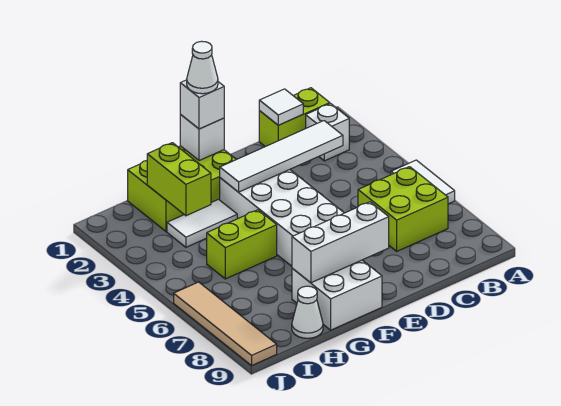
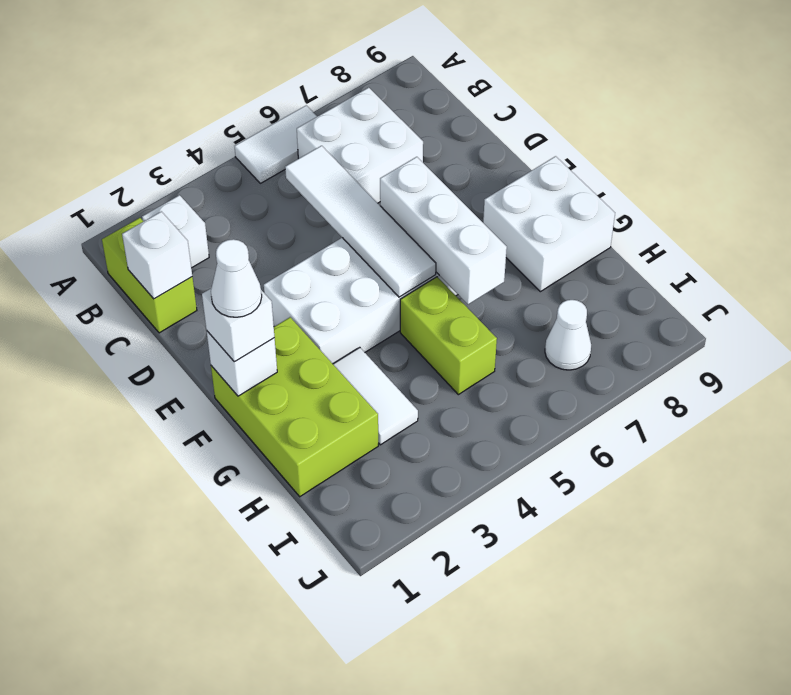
lime brick B6:C7 level 1 -> white brick B6:C7 level 1
white tile C1 level 2 -> white brick C1 level 2
white tile C3:F3 level 2 -> white tile C5:F5 level 2
white brick E8:G8 level 2 -> white brick E6:G6 level 2
lime brick H2:H3 level 2 -> none
white cone H9 level 1 -> white cone I7 level 1
tan tile J6:J9 level 1 -> none

